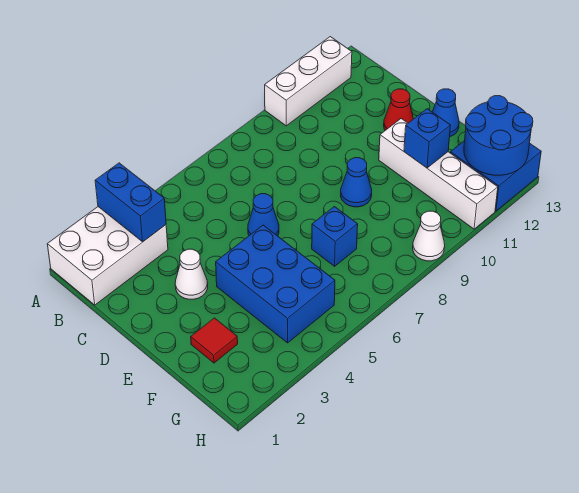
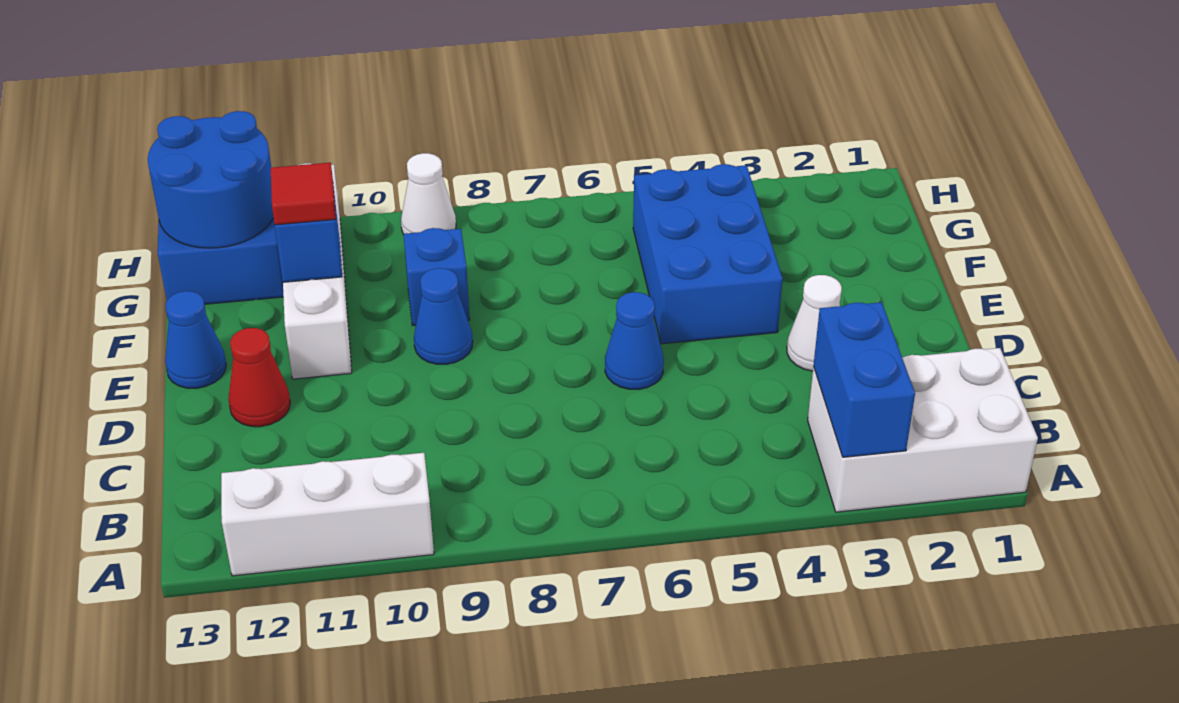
red tile F2 level 1 -> red tile F11 level 3
blue brick F7 level 1 -> blue brick F9 level 1

